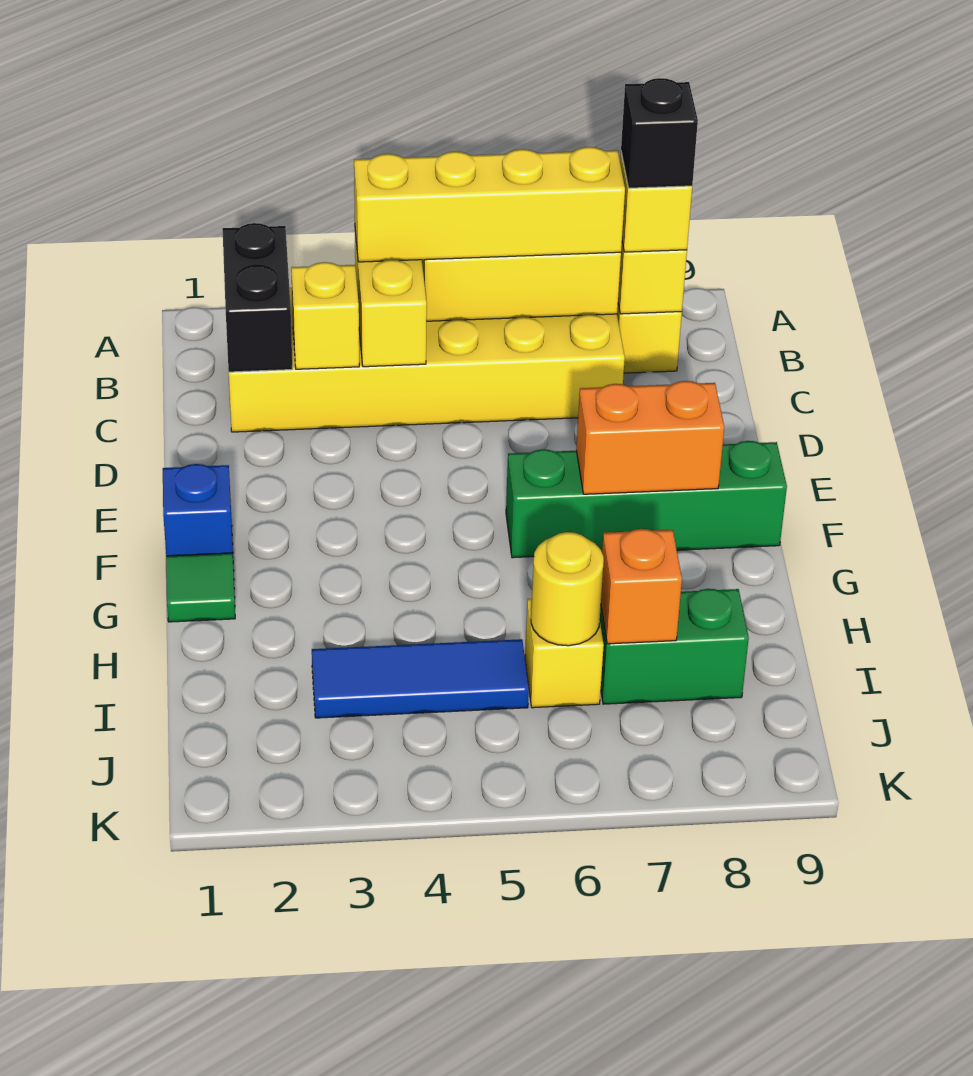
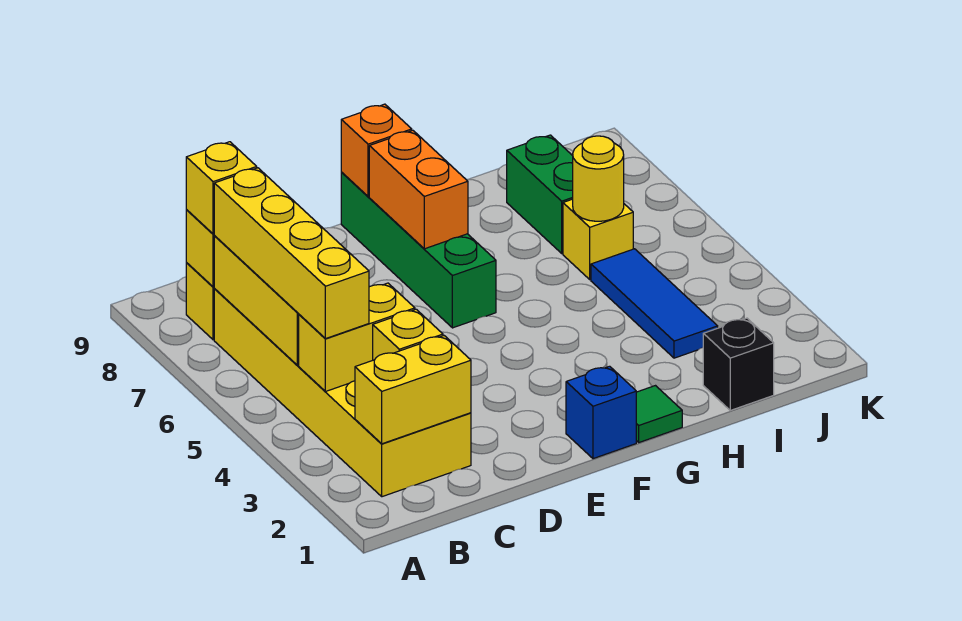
black brick B2:C2 level 2 -> yellow brick B2:C2 level 2
black brick B8 level 4 -> black brick I1 level 1
orange brick I7 level 2 -> orange brick F9 level 2

